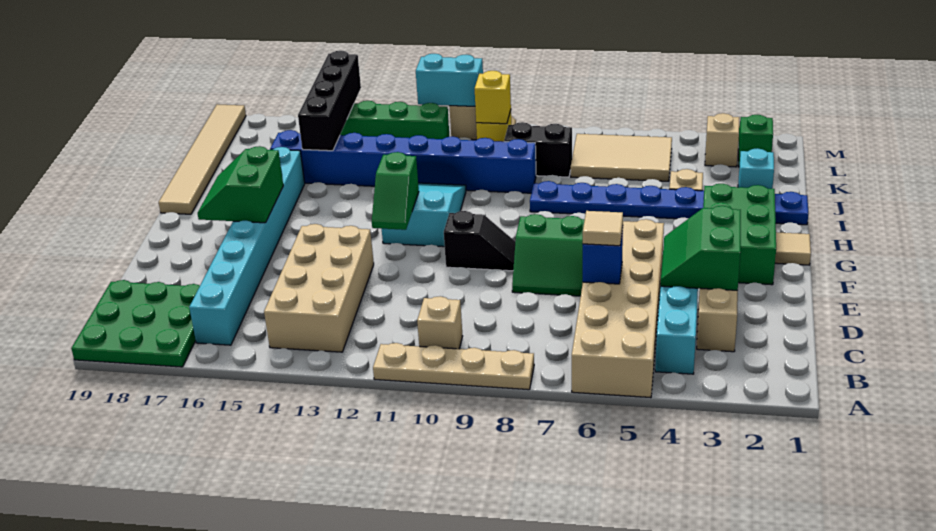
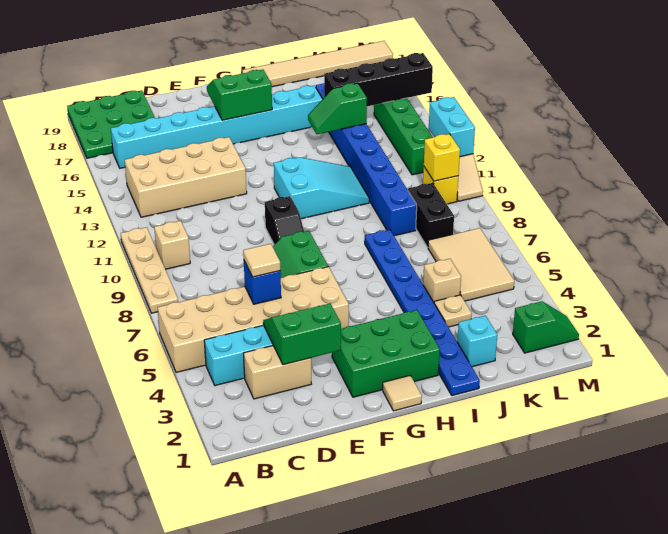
green slope F12:G12 level 2 top G -> green slope I14:J14 level 2 top J
tan brick L3 level 1 -> tan brick J5 level 1

